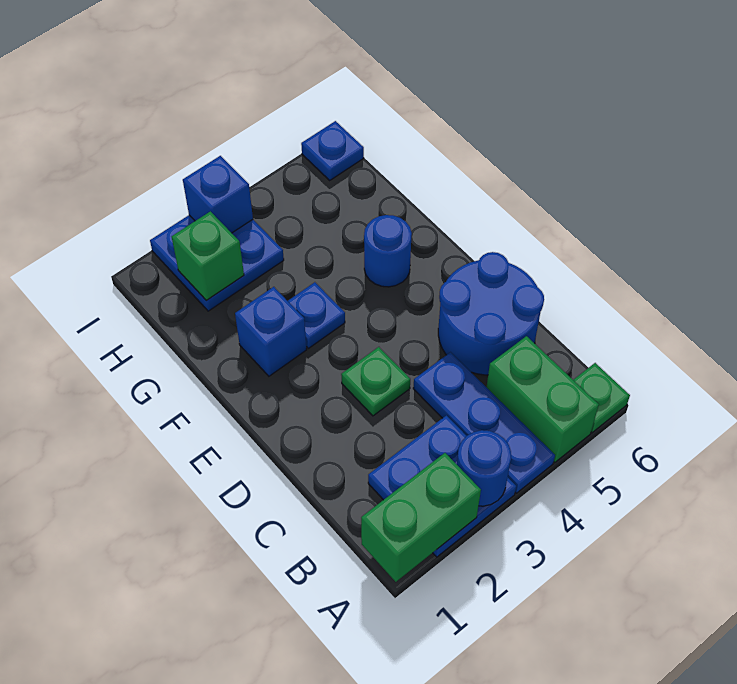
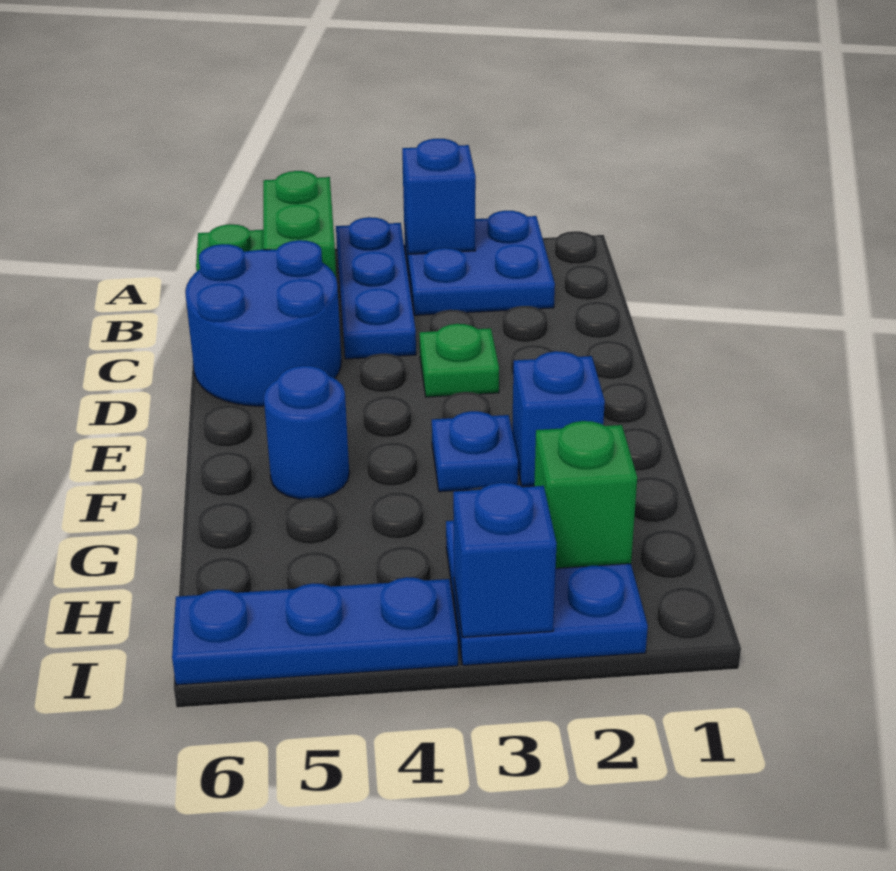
green brick A1:A2 level 2 -> none
blue round brick A3 level 2 -> blue brick A3 level 2
blue plate I6 level 1 -> blue plate I4:I6 level 1

